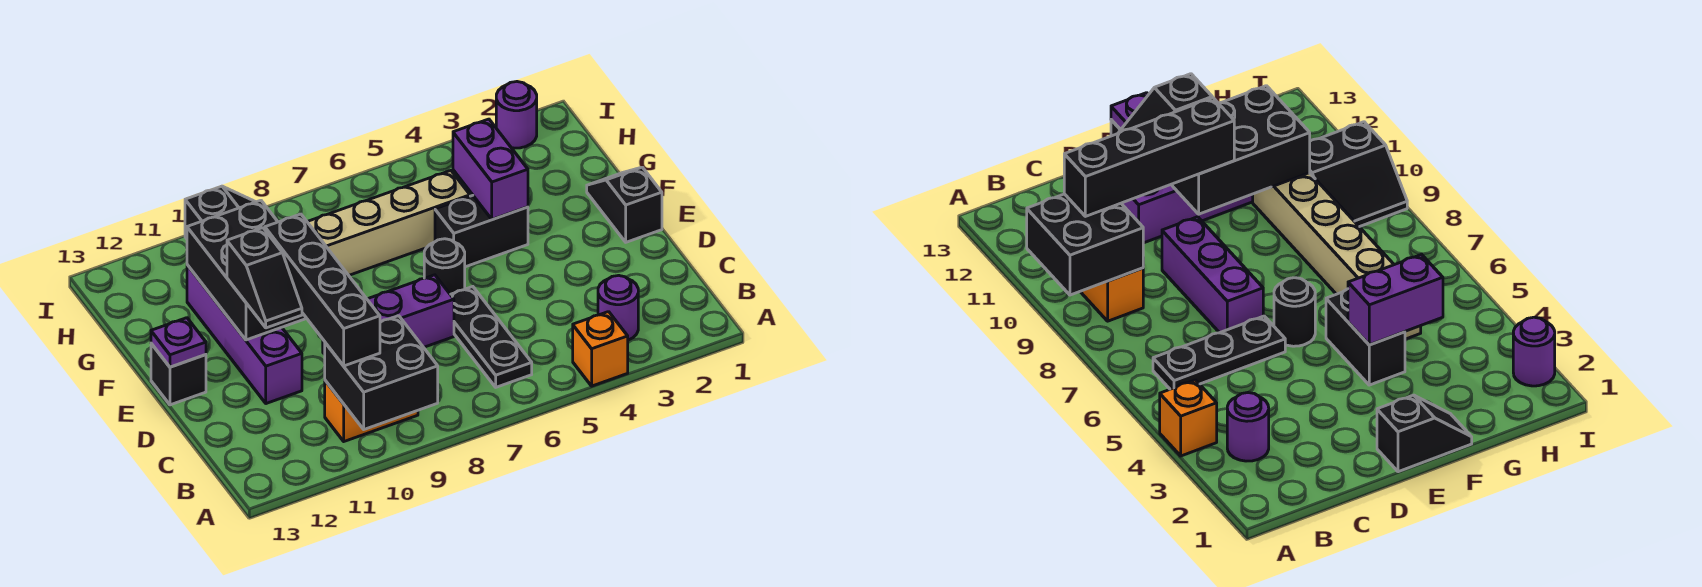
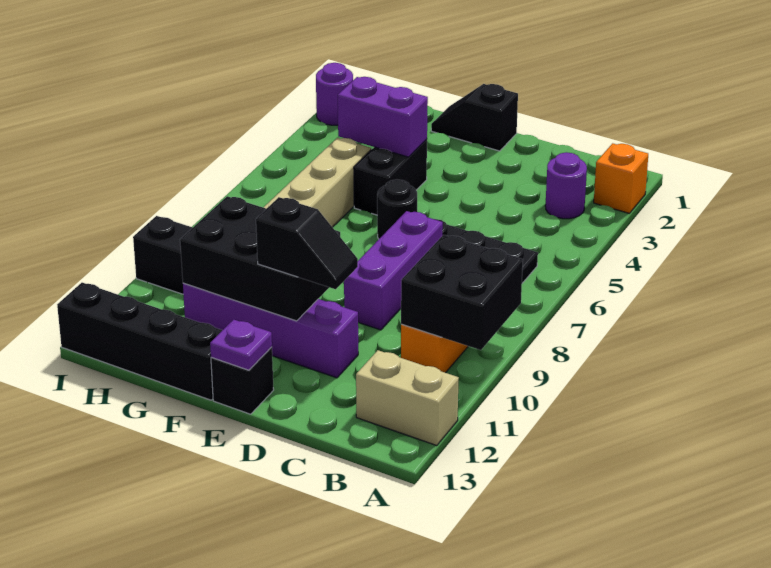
orange brick A4 level 1 -> orange brick A2 level 1
none -> tan brick A12:B12 level 1
black brick B10:E10 level 3 -> black brick F13:I13 level 1

